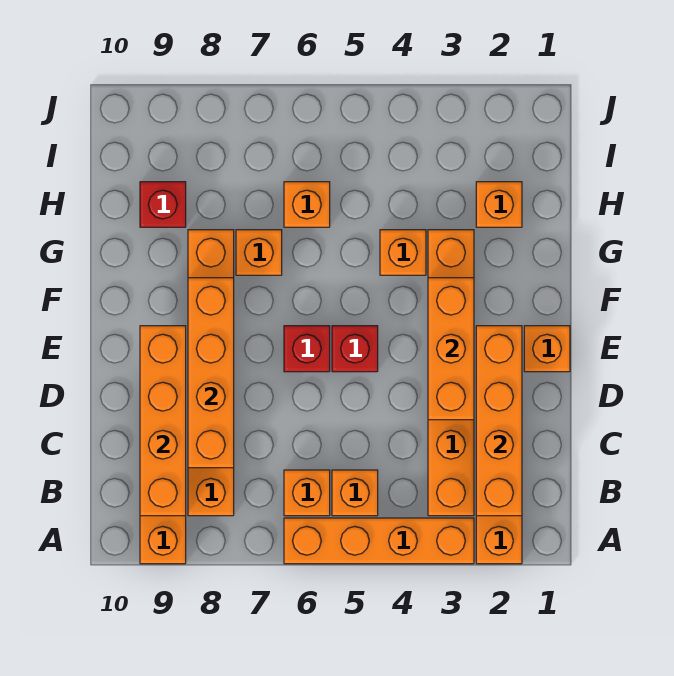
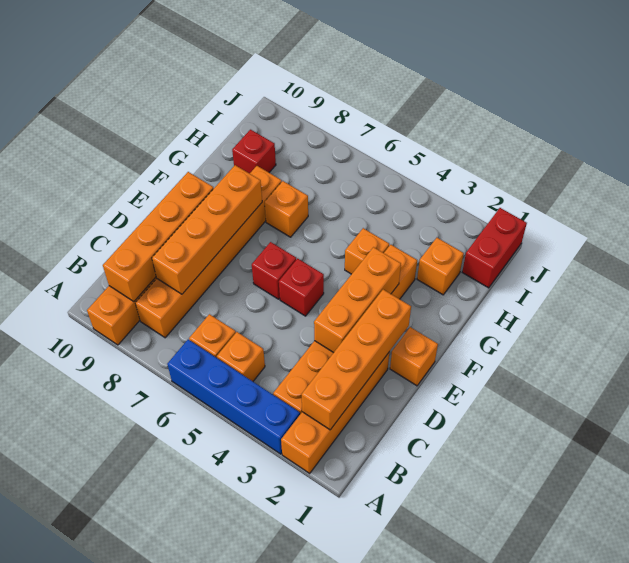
orange brick A3:A6 level 1 -> blue brick A3:A6 level 1
orange brick H6 level 1 -> none
none -> red brick I1:J1 level 1

